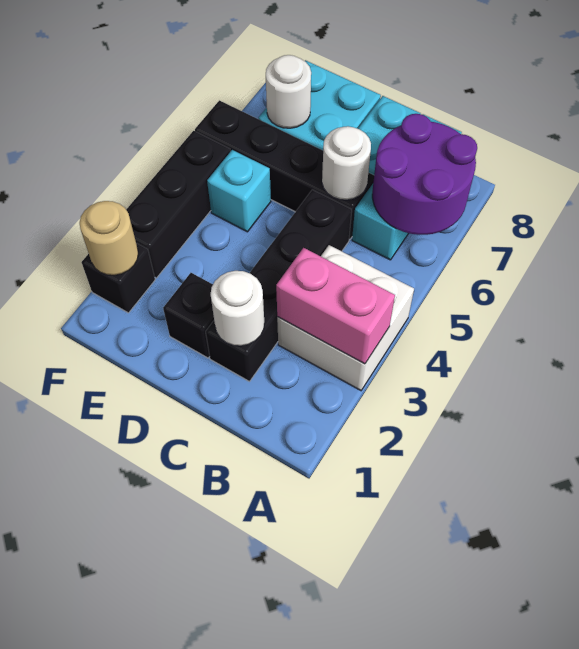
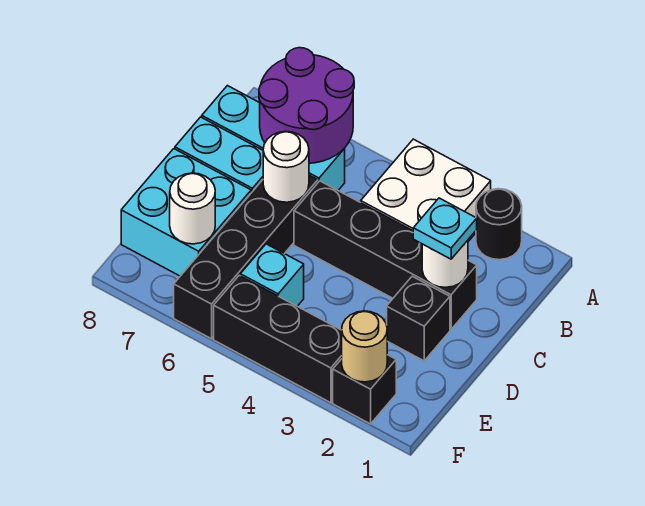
none -> black round brick A2 level 1
pink brick A3:B3 level 2 -> none
none -> cyan plate C2 level 3

